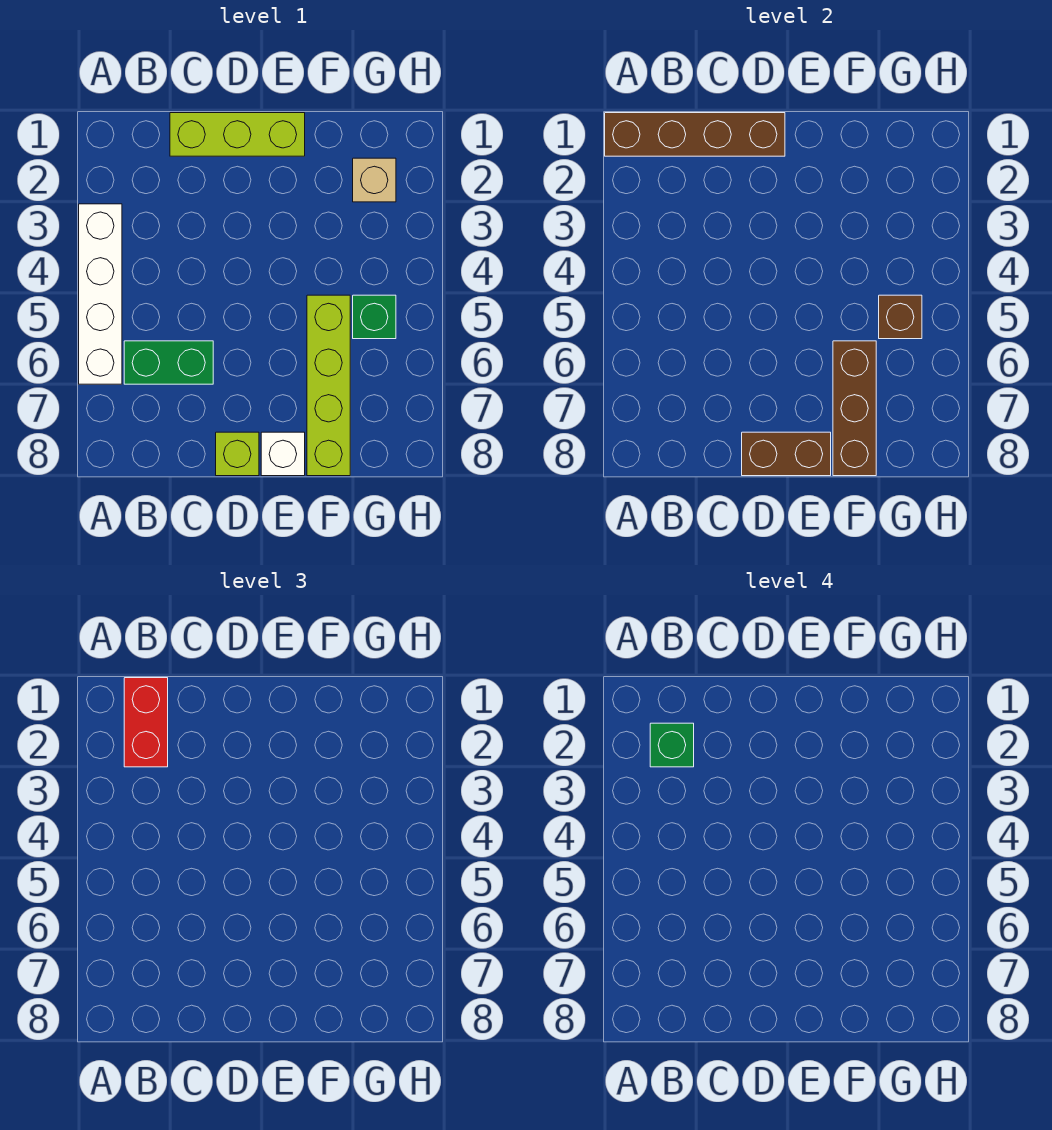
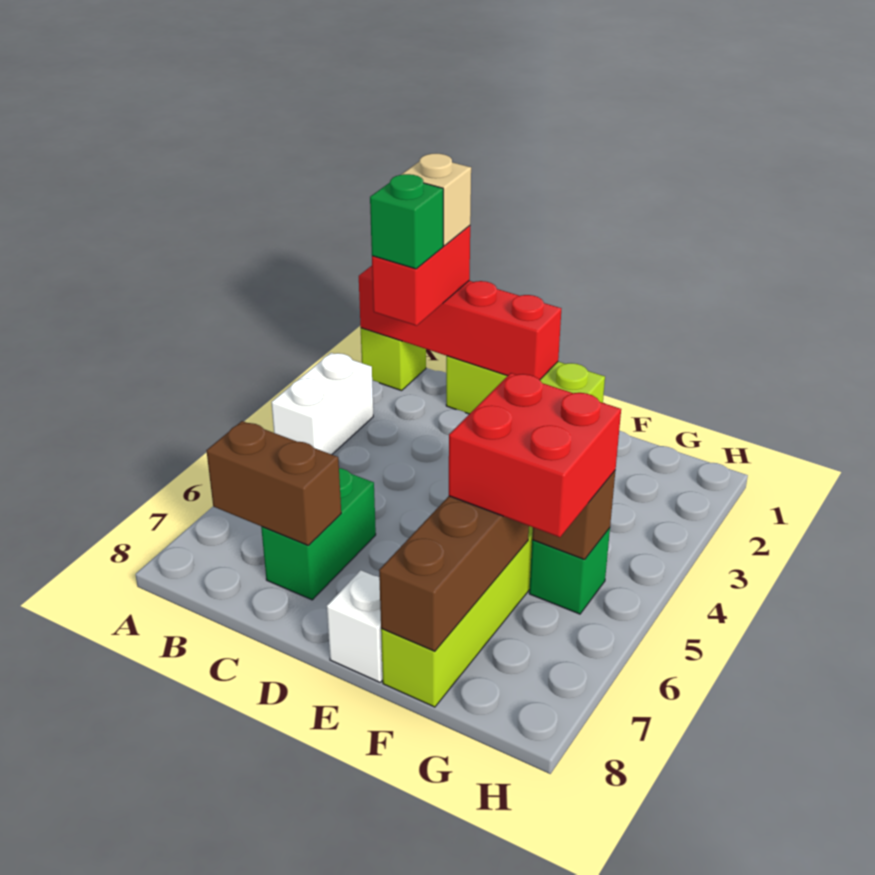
brown brick A1:D1 level 2 -> red brick A1:D1 level 2
white brick A3:A6 level 1 -> white brick A3:A4 level 1
green brick B6:C6 level 1 -> green brick C6:C7 level 1
lime brick D8 level 1 -> lime brick A1 level 1
brown brick D8:E8 level 2 -> brown brick B7:C7 level 2
none -> red brick F5:G6 level 3
tan brick G2 level 1 -> tan brick B1 level 4

